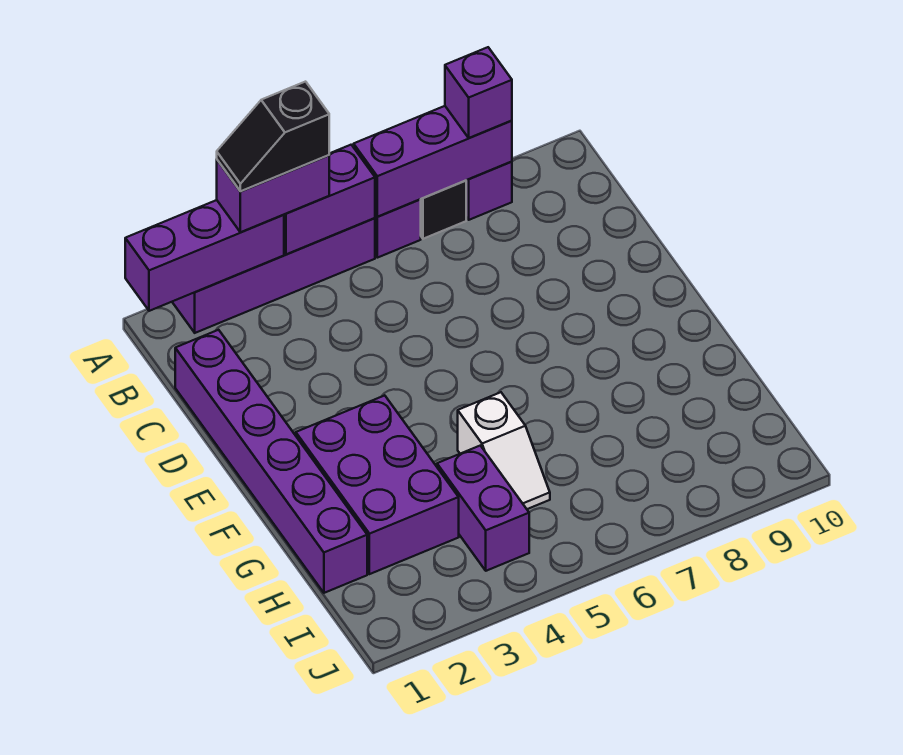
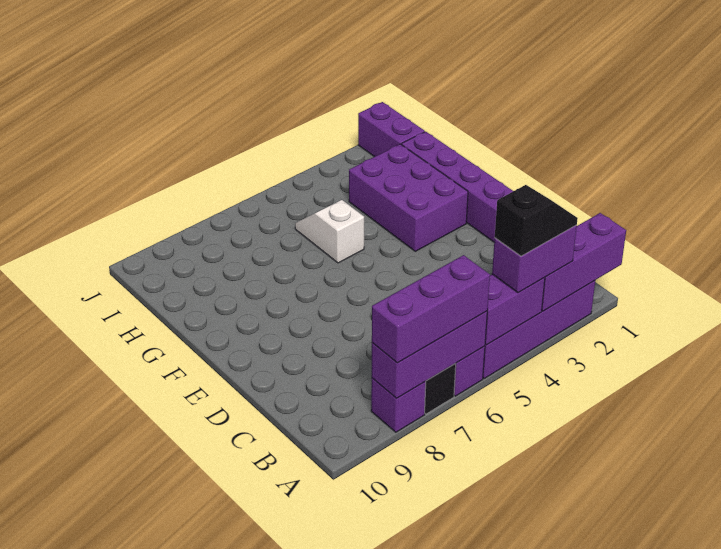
purple brick A8 level 3 -> purple brick A6:A8 level 3
purple brick H4:I4 level 1 -> purple brick I1:J1 level 1

